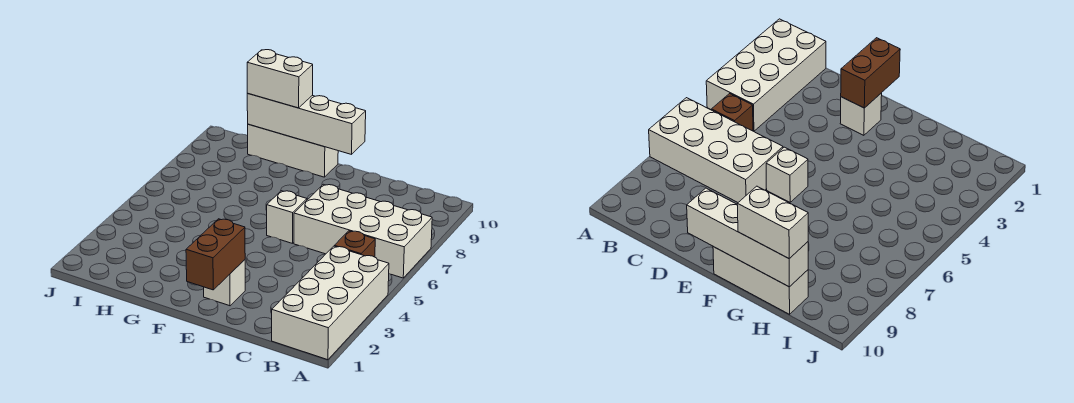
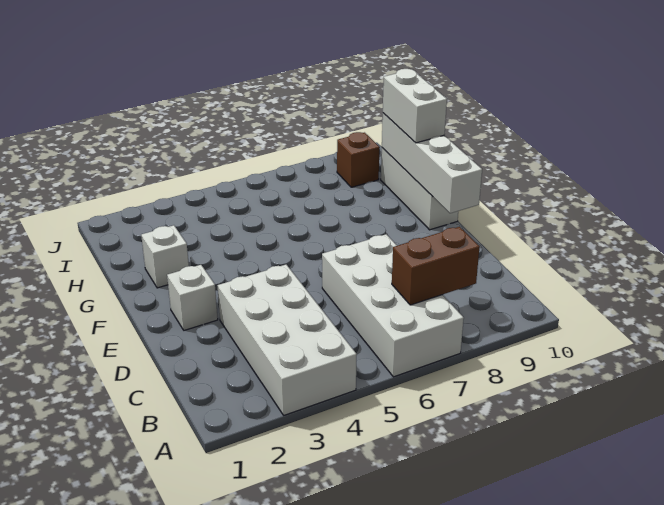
white brick A1:B4 level 1 -> white brick A3:D4 level 1
brown brick B5 level 1 -> brown brick I9 level 1
brown brick E1:E2 level 2 -> brown brick B7:B8 level 2
white brick E6 level 1 -> white brick G2 level 1

